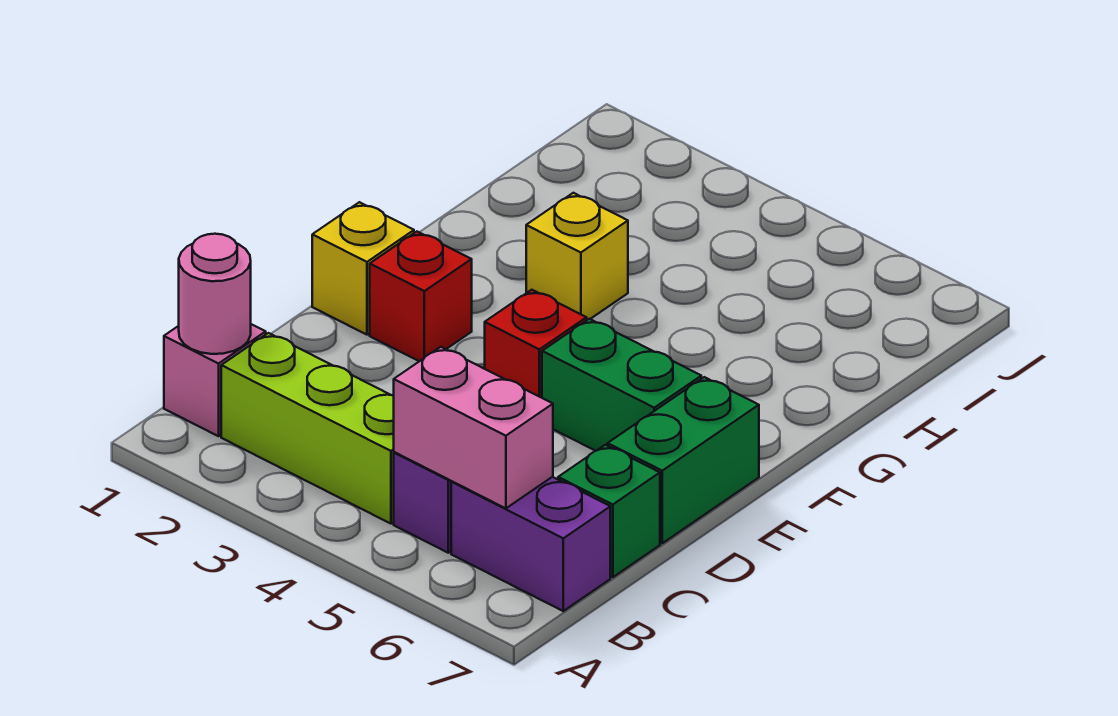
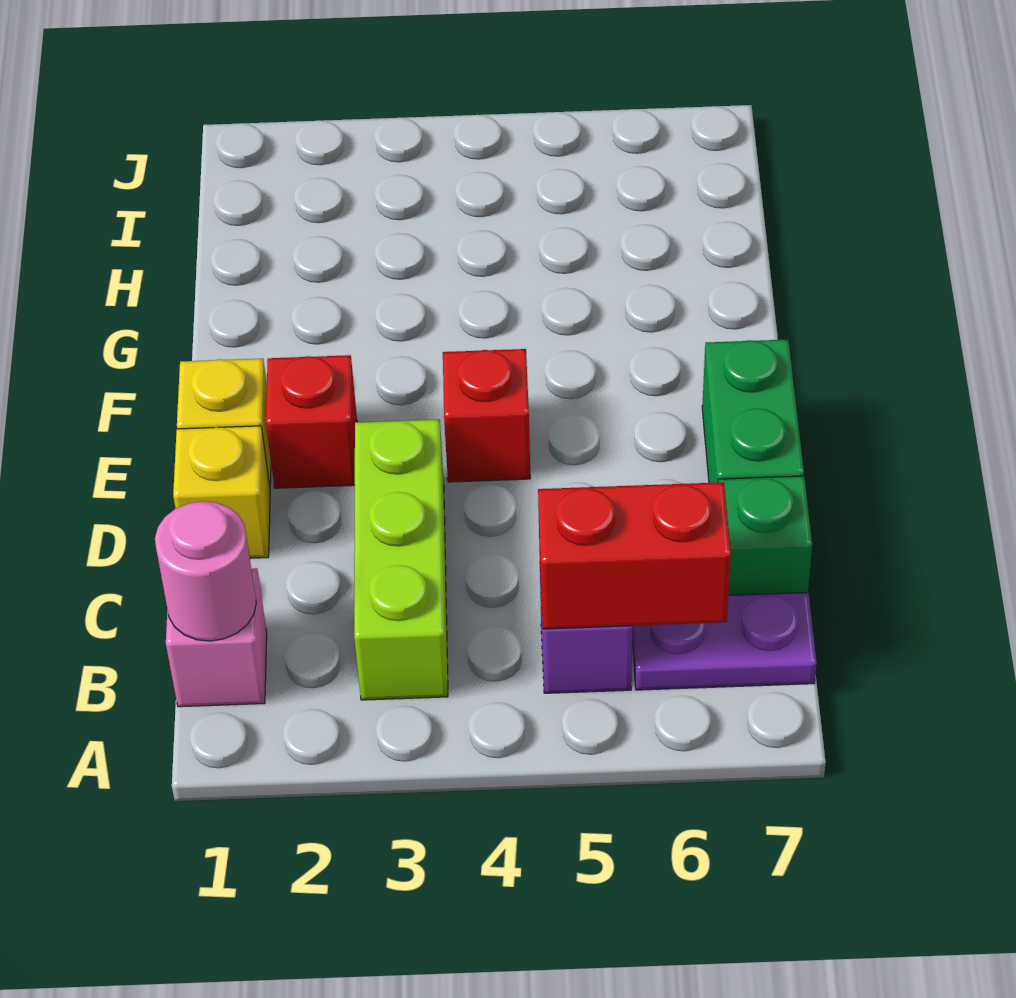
lime brick B2:B4 level 1 -> lime brick B3:D3 level 1
pink brick B5:B6 level 2 -> red brick B5:B6 level 2
purple brick B6:B7 level 1 -> purple plate B6:B7 level 1
green brick E5:E6 level 1 -> none
yellow brick G3 level 1 -> yellow brick D1 level 1

